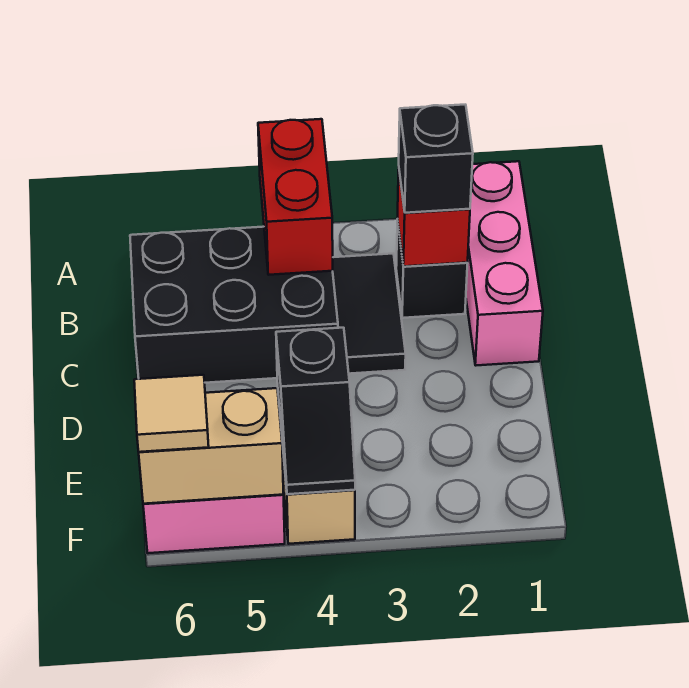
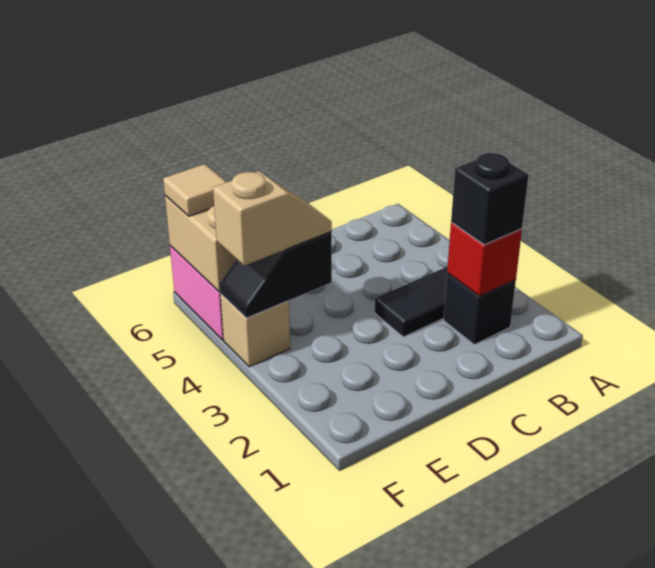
pink brick A1:C1 level 1 -> none
red brick A4:B4 level 2 -> none
black brick B4:C6 level 1 -> none
none -> tan slope E4:F4 level 3 top F

